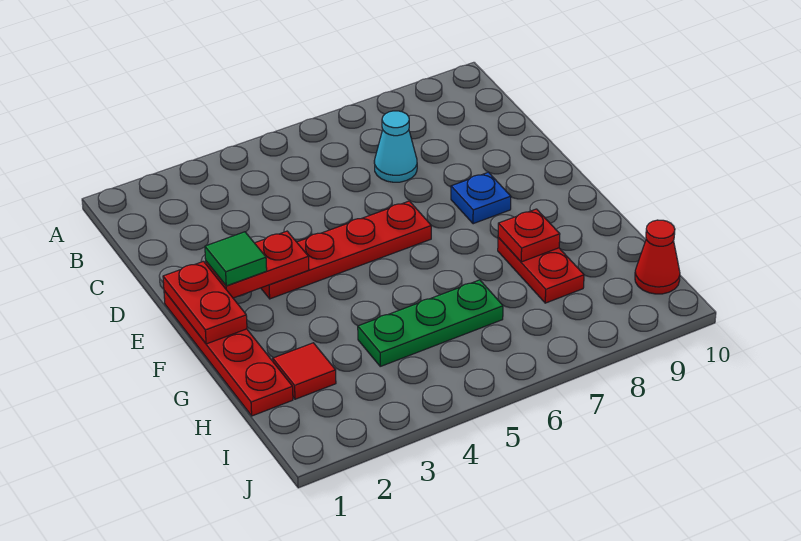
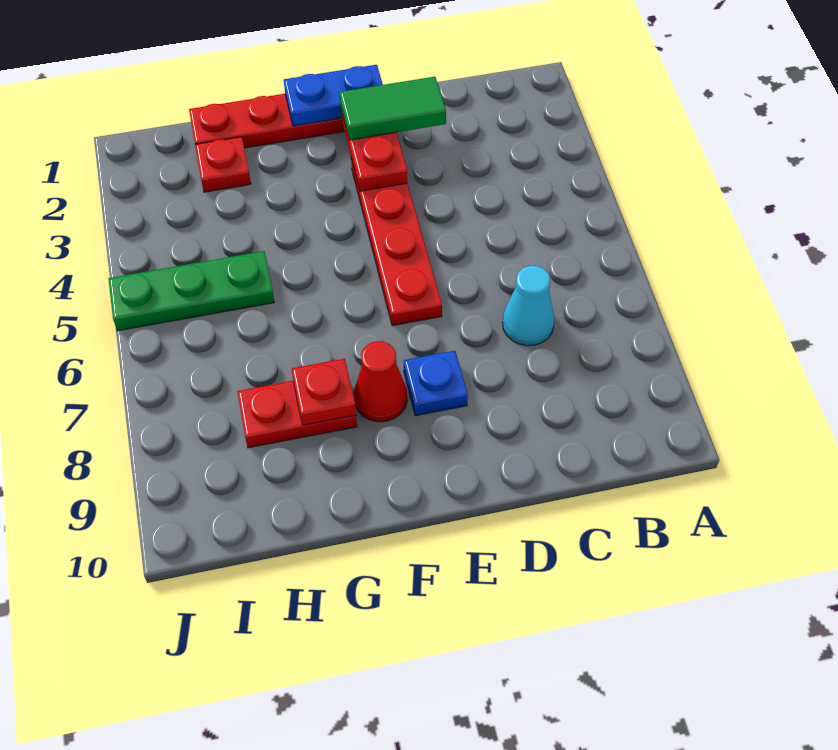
red plate E1:F1 level 2 -> blue plate E1:F1 level 2
green tile E2 level 3 -> green tile D2:E2 level 3
red tile H2 level 1 -> red plate H2 level 1
green plate H4:H6 level 1 -> green plate H5:J5 level 1
red cone I10 level 1 -> red cone F8 level 1

